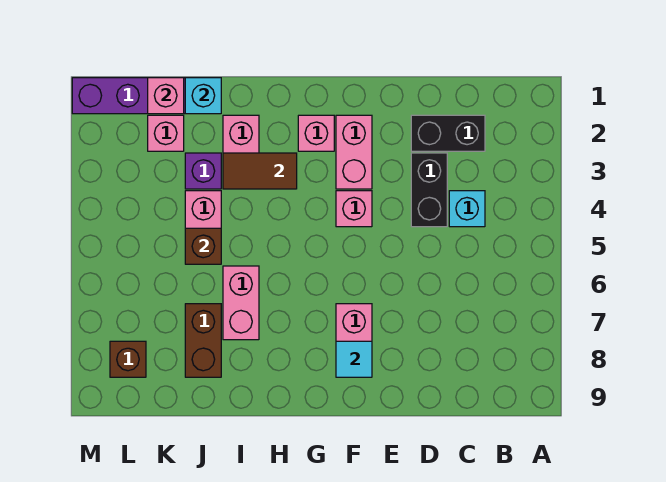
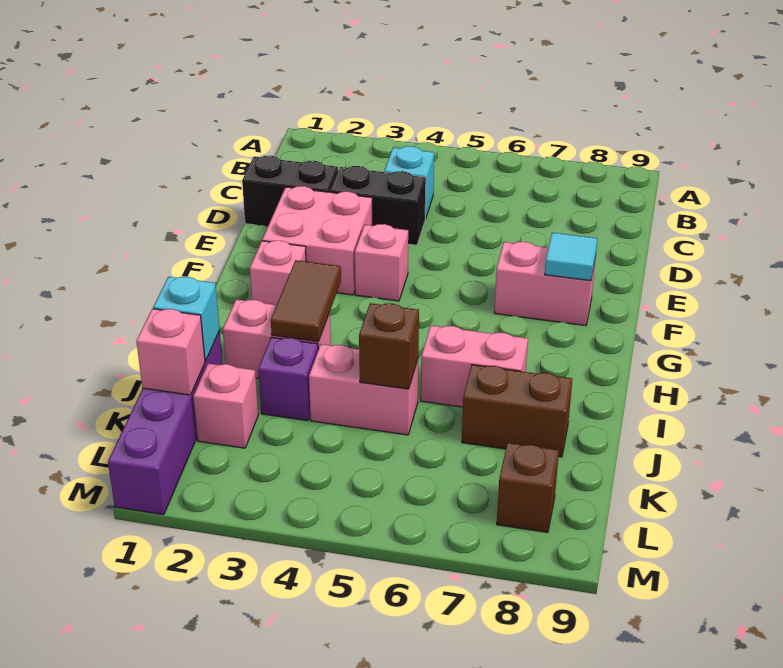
black brick C2:D2 level 1 -> black brick D1:D2 level 1
pink brick F2:F3 level 1 -> pink brick E2:F3 level 1

